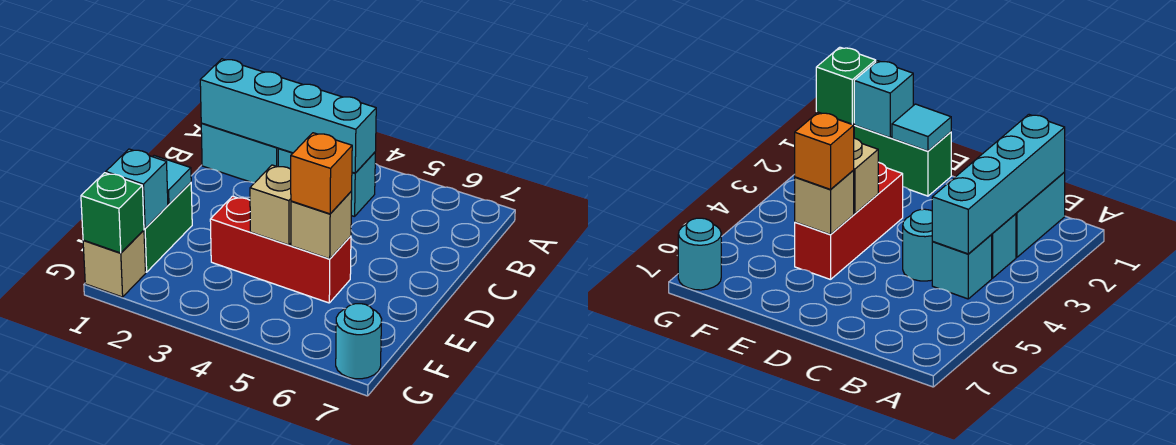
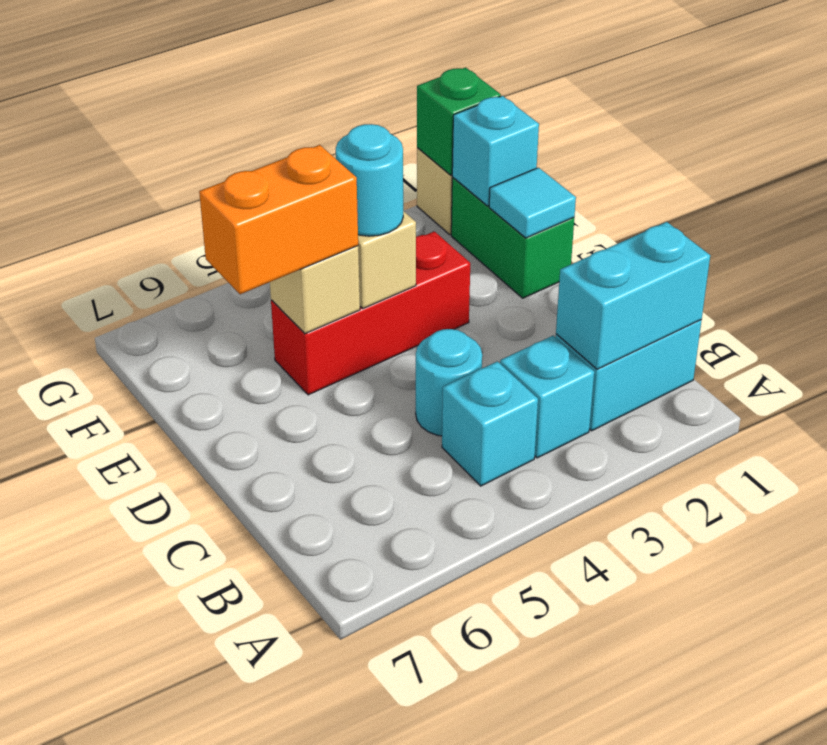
cyan brick B1:B4 level 2 -> cyan brick B1:B2 level 2
orange brick E5 level 3 -> orange brick E5:E6 level 3
cyan round brick G7 level 1 -> cyan round brick E4 level 3

